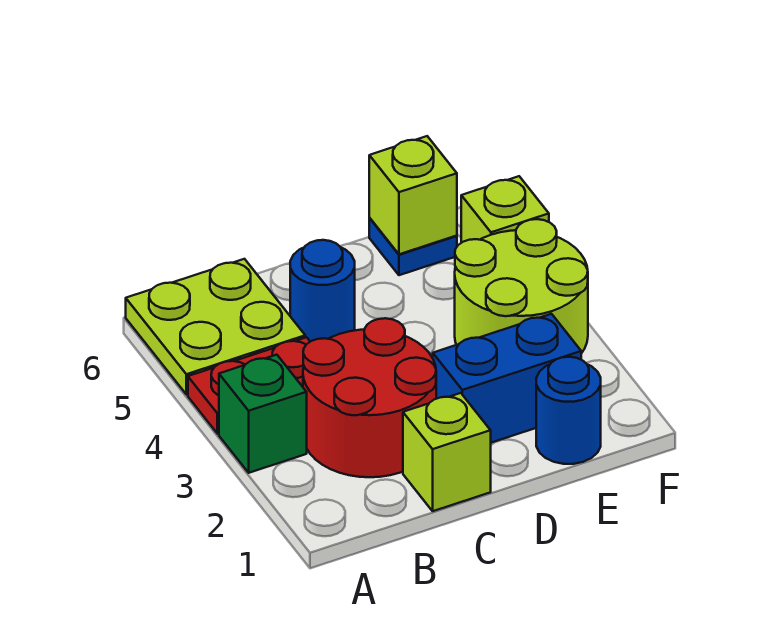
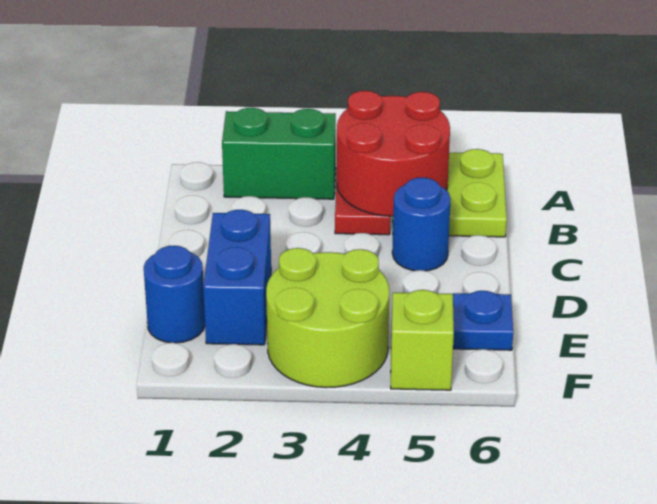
green brick A3 level 1 -> green brick A2:A3 level 1
red round brick B2:C3 level 1 -> red round brick A4:B5 level 2
lime brick C1 level 1 -> none
lime brick E6 level 2 -> none

